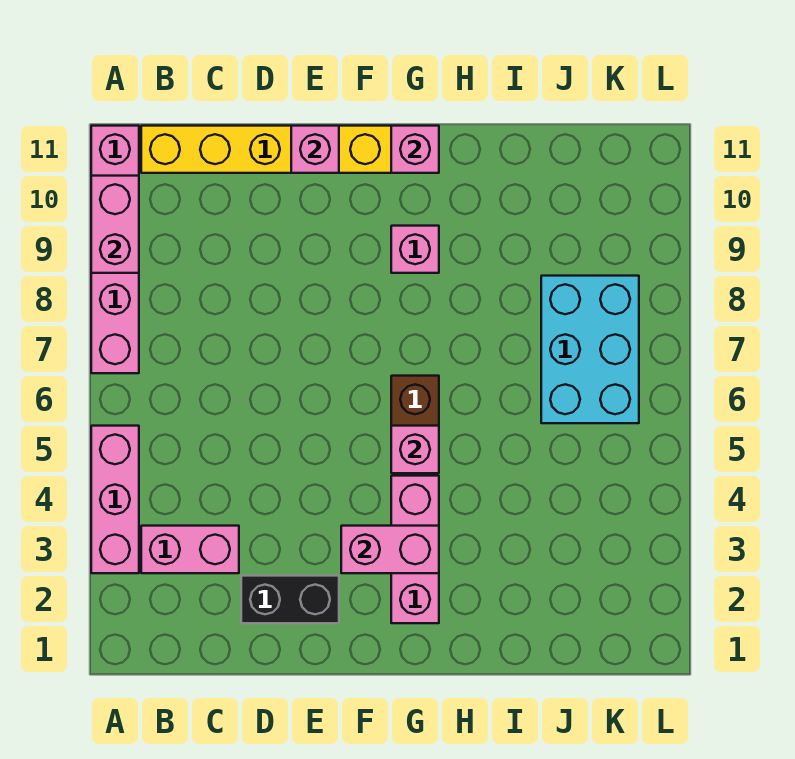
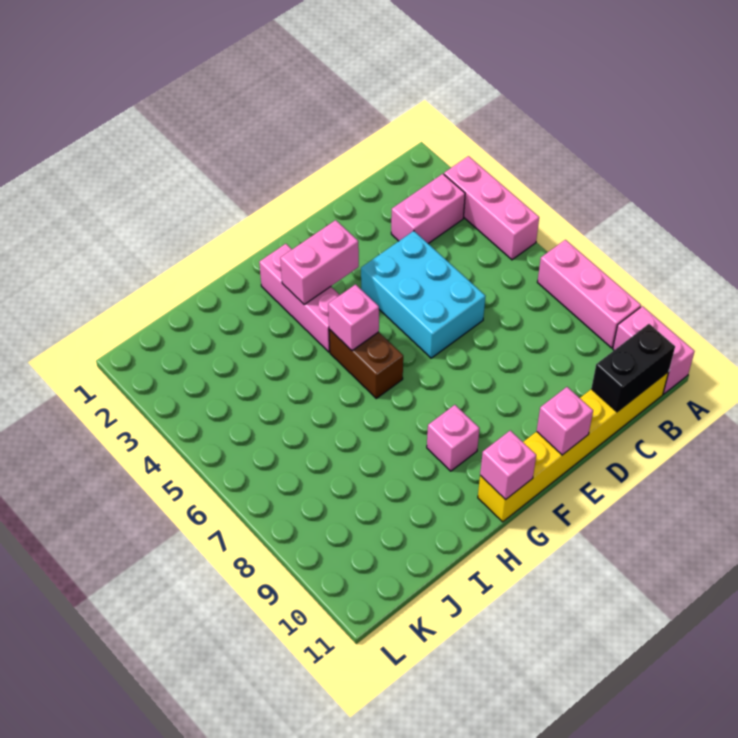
pink brick A9:A10 level 2 -> none
black brick D2:E2 level 1 -> black brick B11:C11 level 2
cyan brick J6:K8 level 1 -> cyan brick D4:E6 level 1

